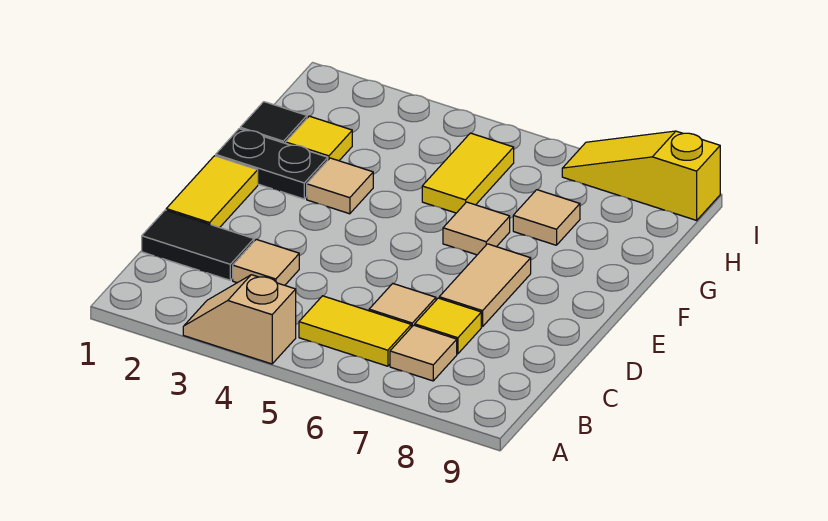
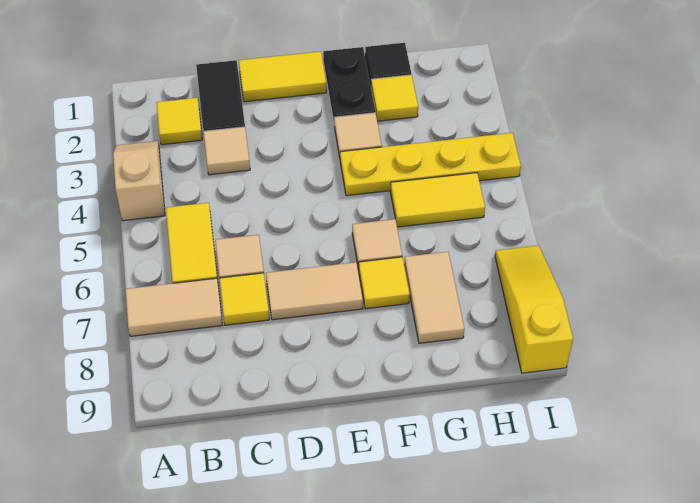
none -> yellow tile B2 level 1
tan tile B7 level 1 -> tan tile A7:B7 level 1
none -> yellow plate F4:I4 level 1
none -> yellow tile F7 level 1
tan tile G7 level 1 -> tan tile G7:G8 level 1

